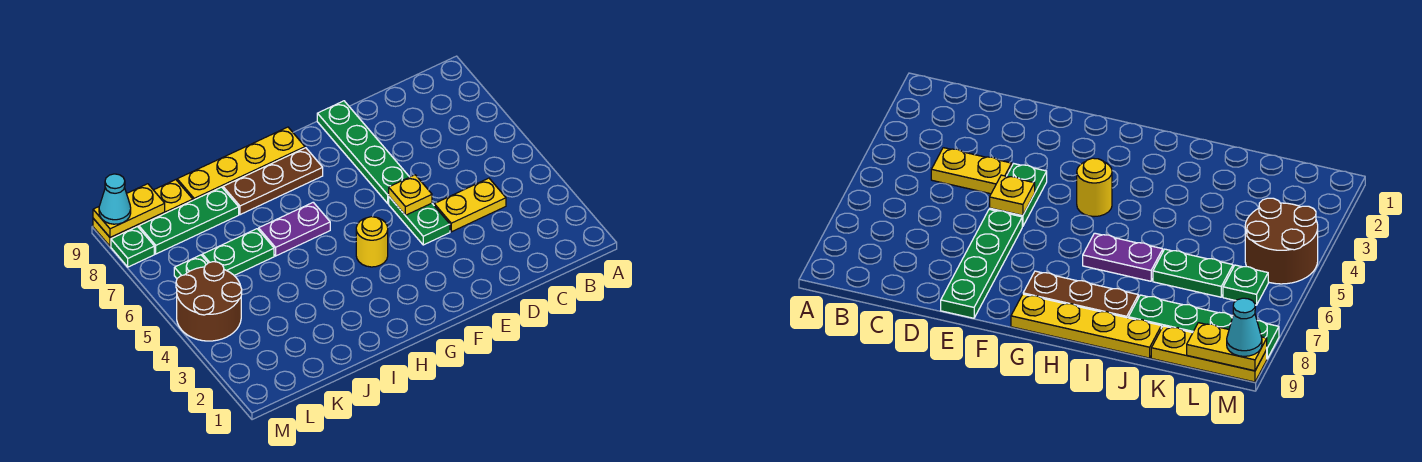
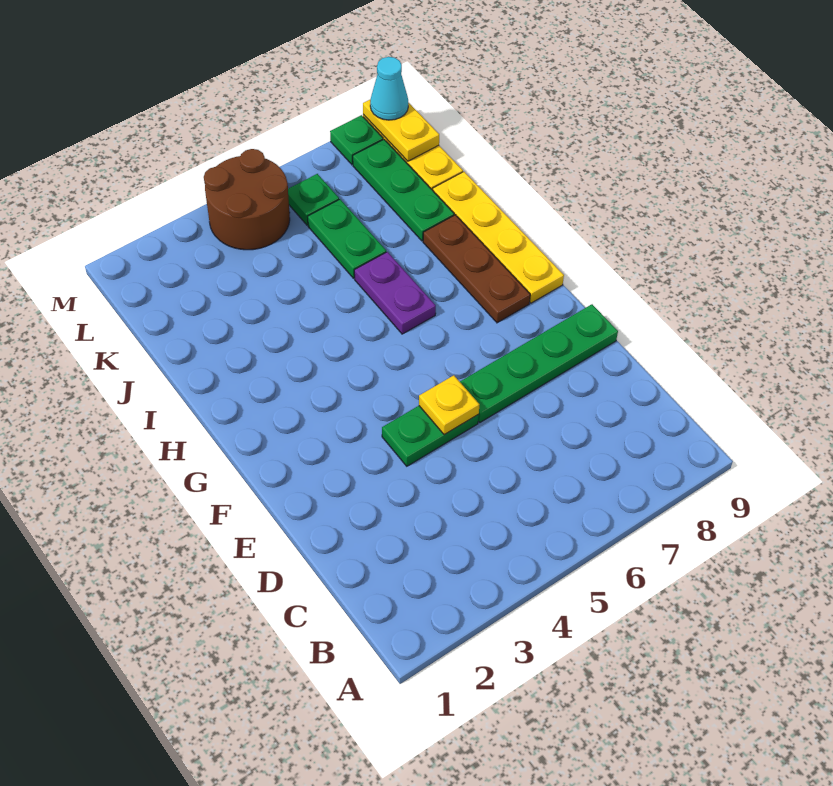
yellow plate C4:D4 level 1 -> none
yellow round brick G4 level 1 -> none

